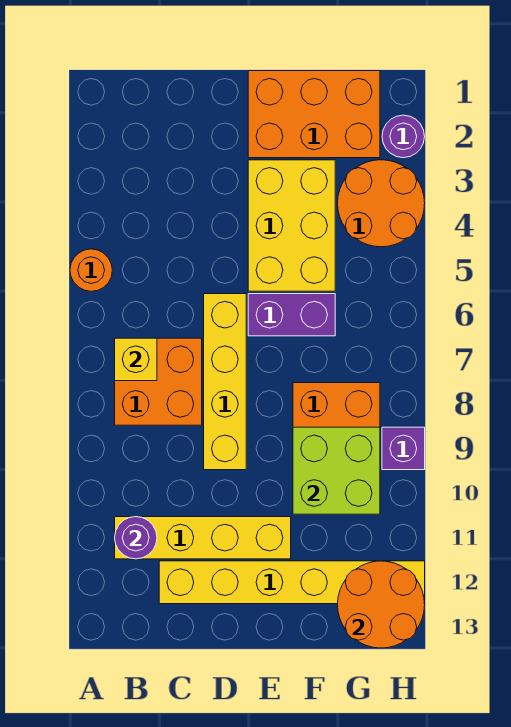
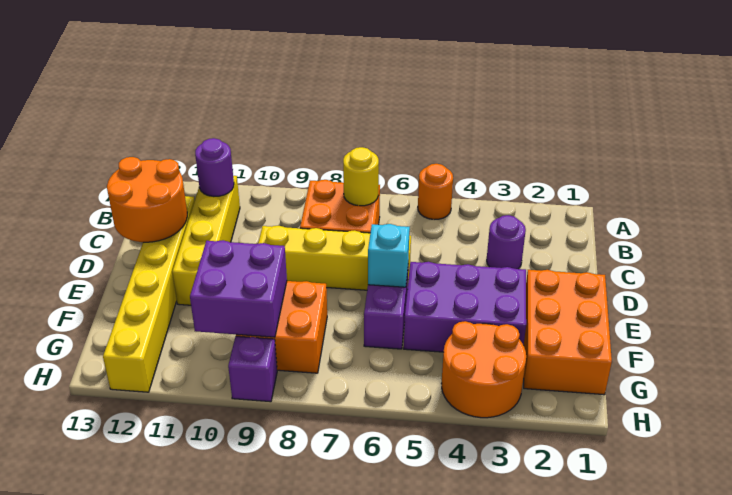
yellow brick B7 level 2 -> yellow round brick B7 level 2
yellow brick E3:F5 level 1 -> purple brick E3:F5 level 1
none -> cyan brick E6 level 2
lime brick F9:G10 level 2 -> purple brick F9:G10 level 2
orange round brick G12:H13 level 2 -> orange round brick C12:D13 level 2
purple round brick H2 level 1 -> purple round brick C3 level 1

